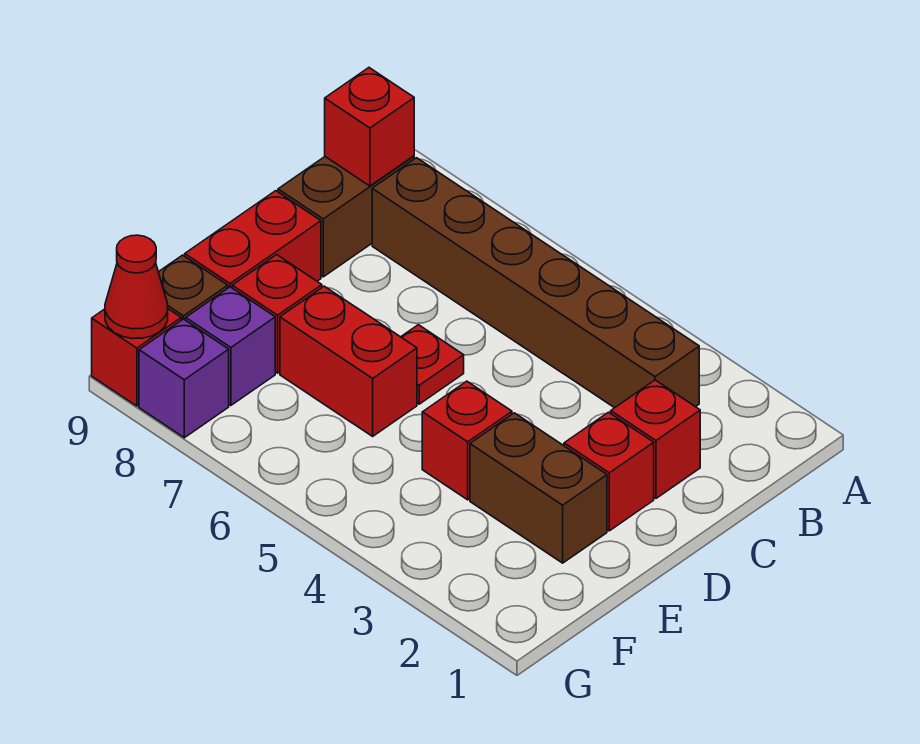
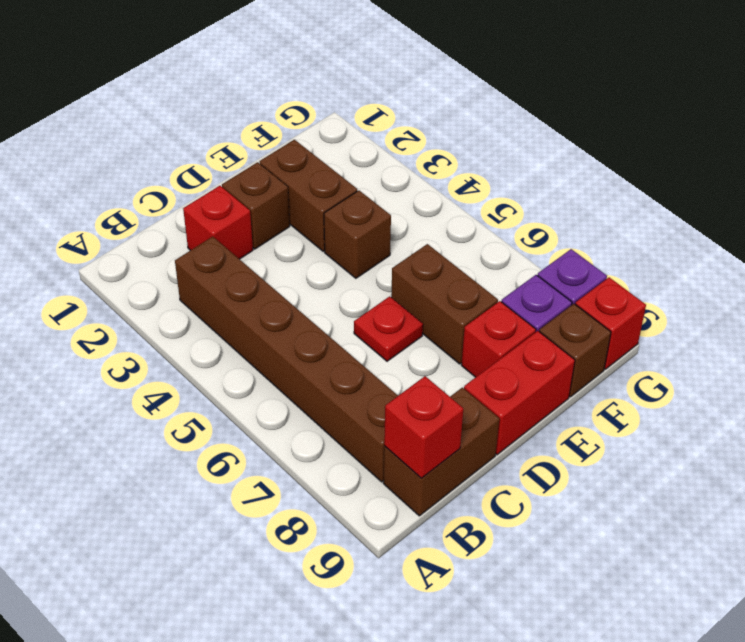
red brick D2 level 1 -> brown brick D2 level 1
red brick E4 level 1 -> brown brick E4 level 1
red brick E6:E7 level 1 -> brown brick E6:E7 level 1
red cone G9 level 2 -> none

